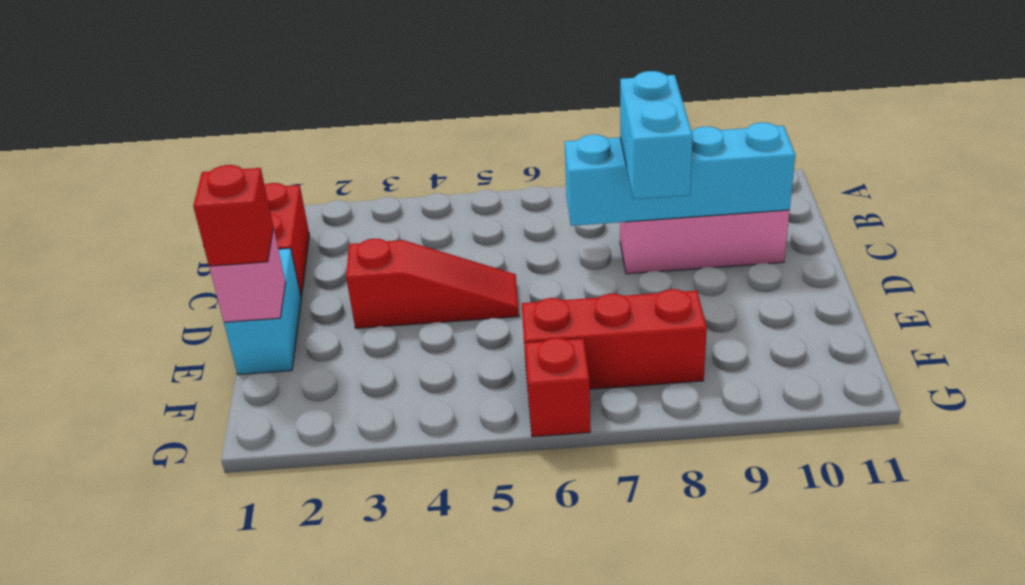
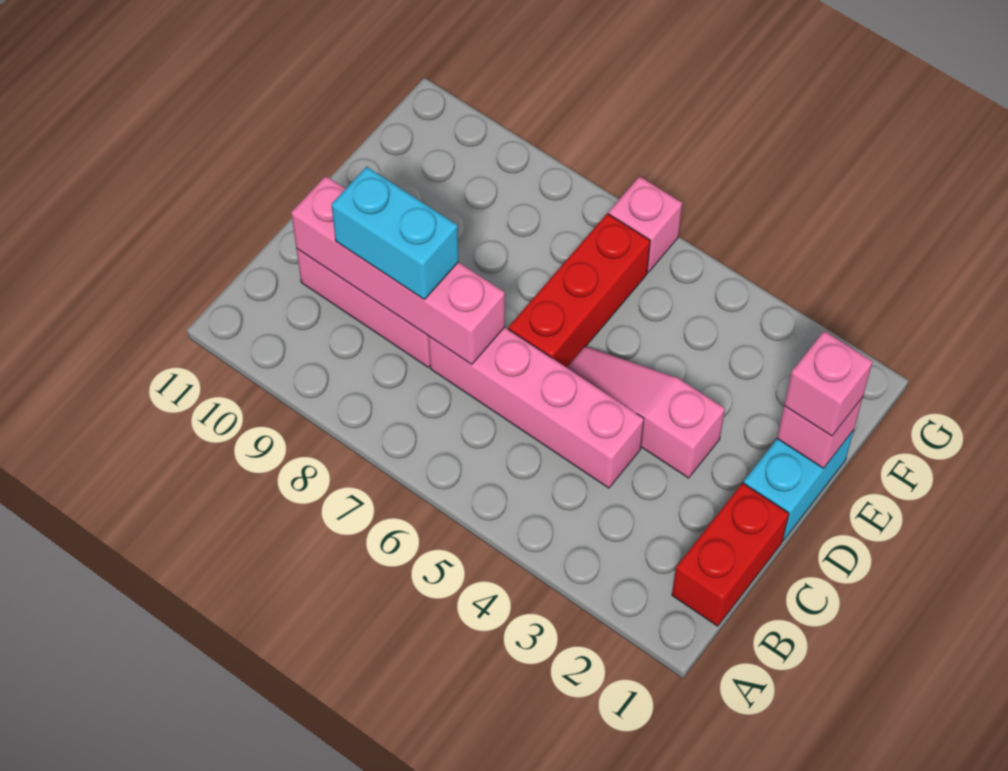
none -> pink brick C4:C7 level 1
cyan brick C7:C10 level 2 -> pink brick C7:C10 level 2
cyan brick C8:D8 level 3 -> cyan brick C8:C9 level 3
red slope D3:D5 level 1 top 3 -> pink slope D3:D5 level 1 top 3
red brick E1 level 3 -> pink brick E1 level 3
red brick F6:F8 level 1 -> red brick D6:F6 level 1
red brick G6 level 1 -> pink brick G6 level 1

